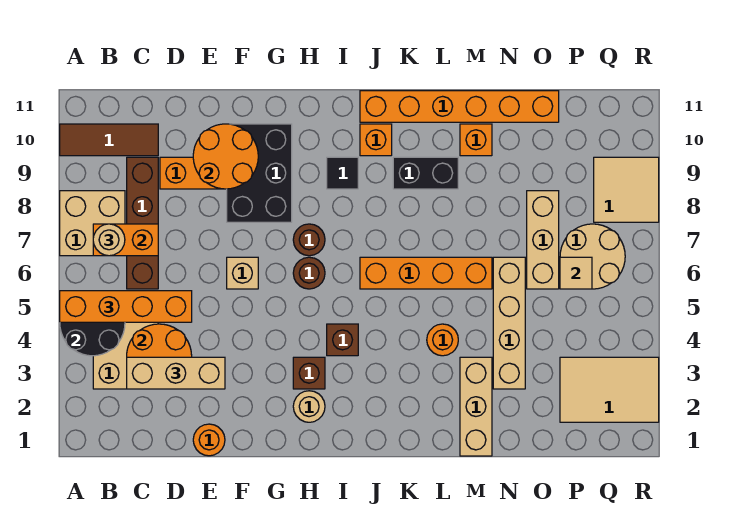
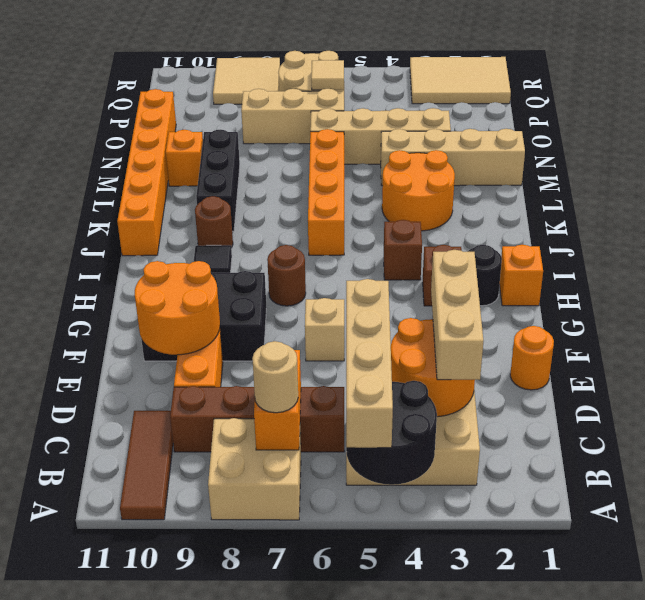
orange brick A5:D5 level 3 -> tan brick A5:D5 level 3
tan round brick H2 level 1 -> black round brick H2 level 1
brown round brick H6 level 1 -> brown round brick J9 level 1
orange brick J10 level 1 -> orange brick H1 level 1
black brick K9:L9 level 1 -> black brick K9:M9 level 1
orange round brick L4 level 1 -> orange round brick K3:L4 level 1
tan brick M1:M3 level 1 -> tan brick M1:M4 level 1
tan tile P2:R3 level 1 -> tan tile Q1:R3 level 1

